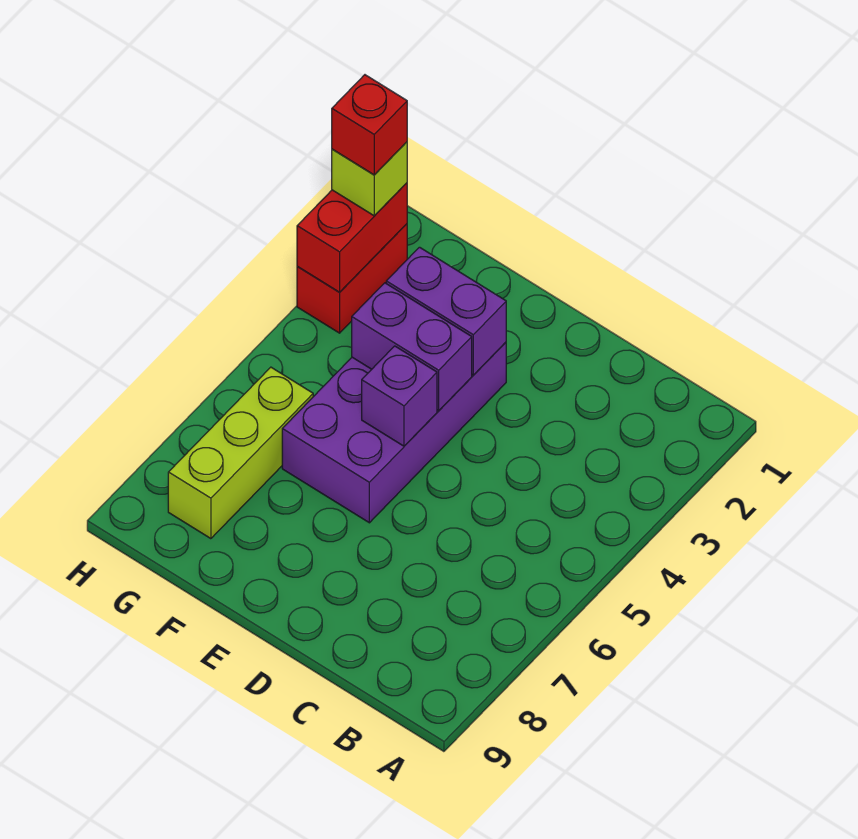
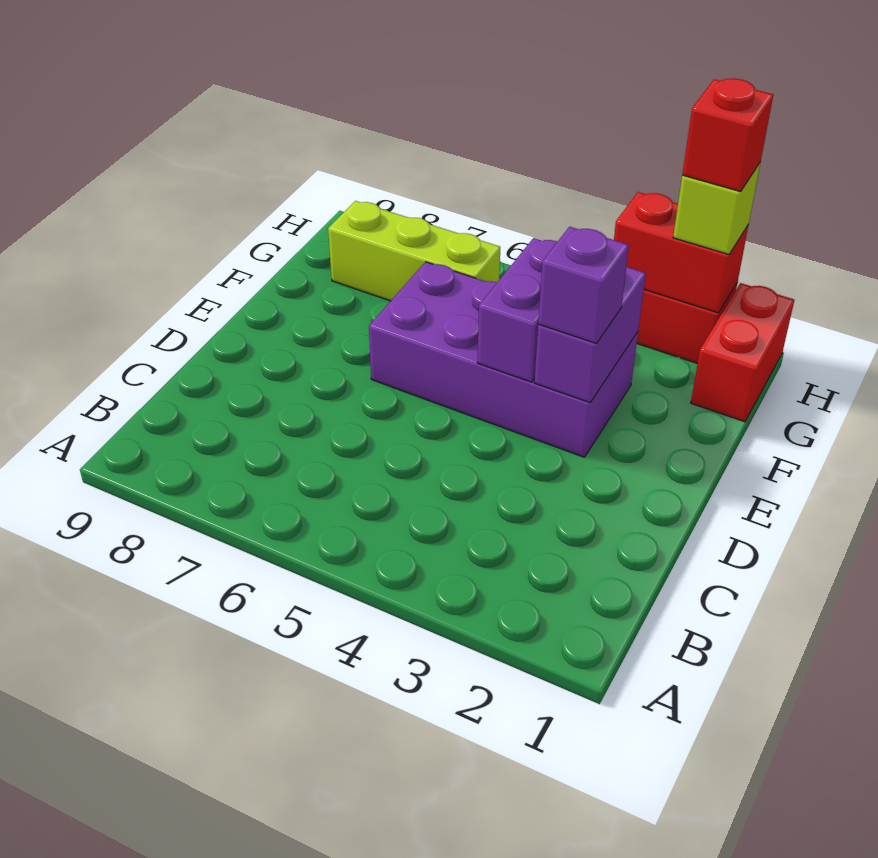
purple brick E5 level 2 -> purple brick E3 level 3
none -> red brick G1:H1 level 1

